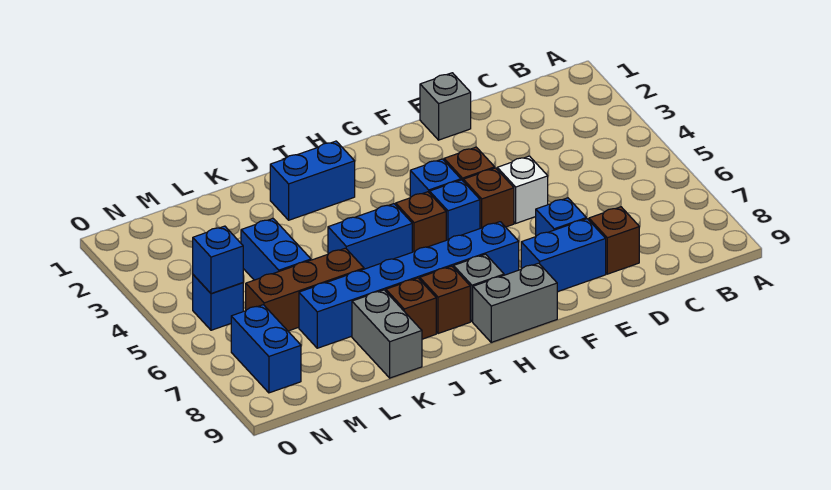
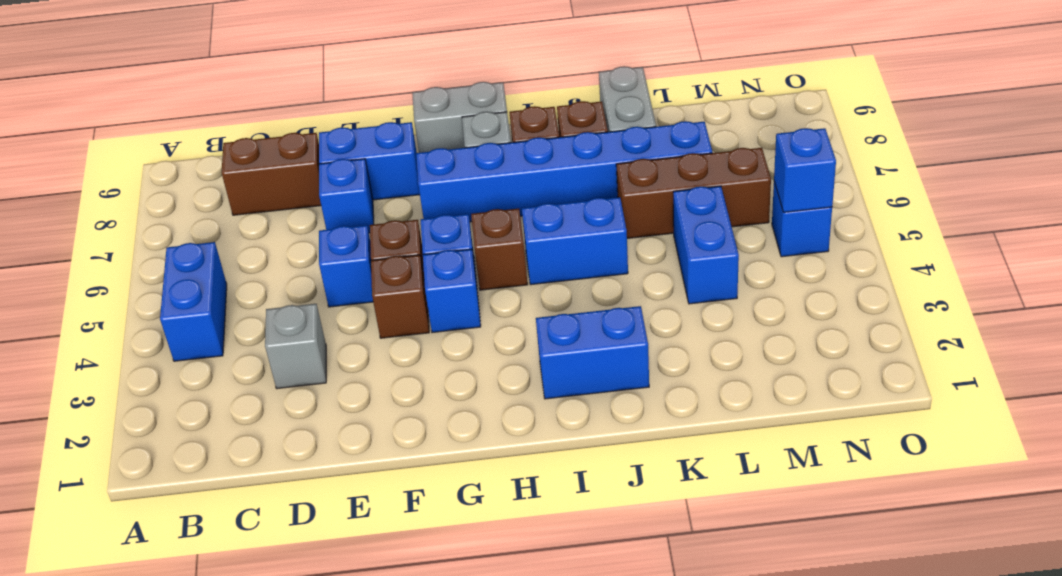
brown brick D8 level 1 -> brown brick C8:D8 level 1
grey brick E1 level 1 -> grey brick D3 level 1
white brick E5 level 1 -> blue brick E5 level 1
blue brick N7:N8 level 1 -> blue brick B4:B5 level 1

